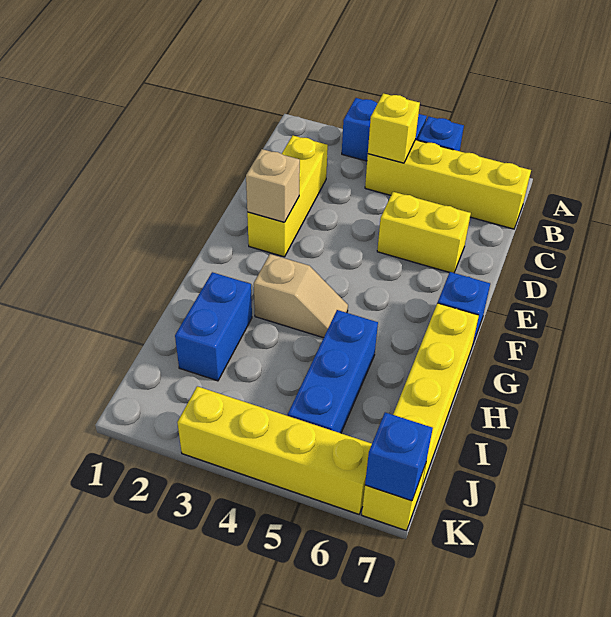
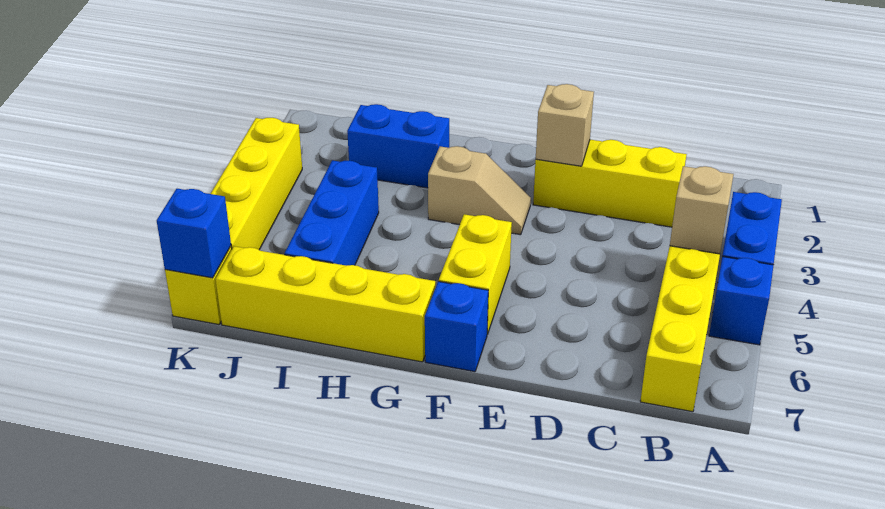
yellow brick B4 level 2 -> tan brick B4 level 2
yellow brick D5:D6 level 1 -> yellow brick F5:F6 level 1
tan slope G3:G4 level 1 top 3 -> tan slope F3:G3 level 1 top G
blue brick H5:J5 level 1 -> blue brick I4:I6 level 1

